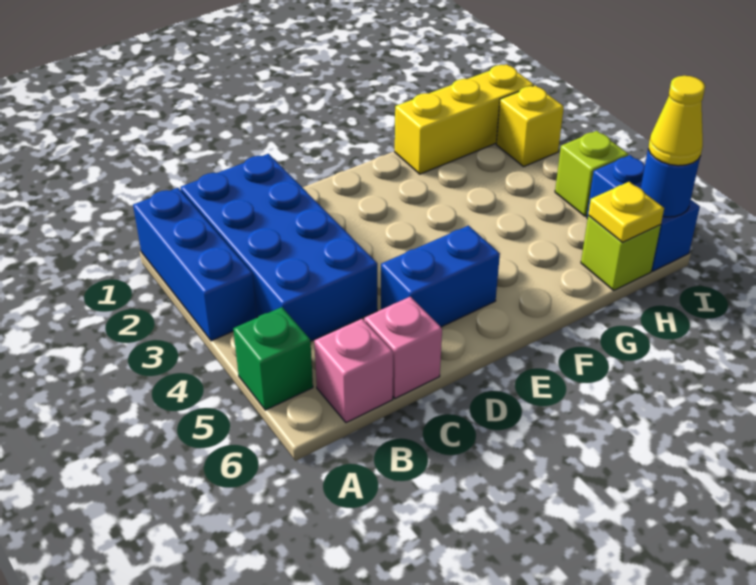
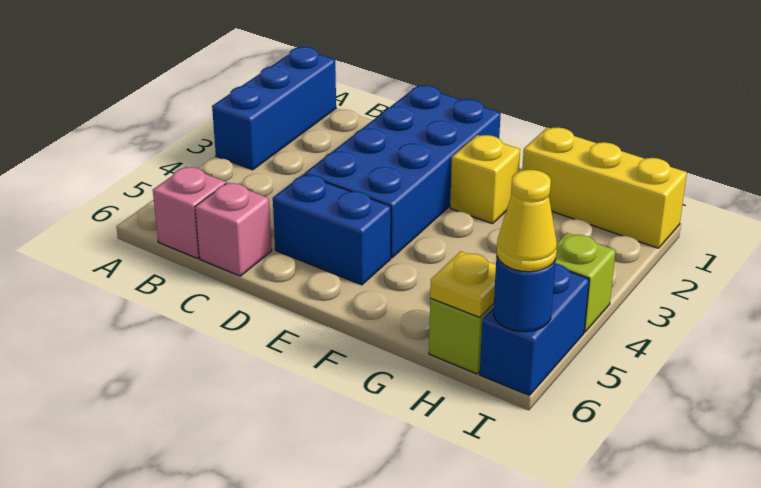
green brick A5 level 1 -> none
blue brick B1:C4 level 1 -> blue brick D1:E4 level 1
yellow brick I2 level 1 -> yellow brick F2 level 1

